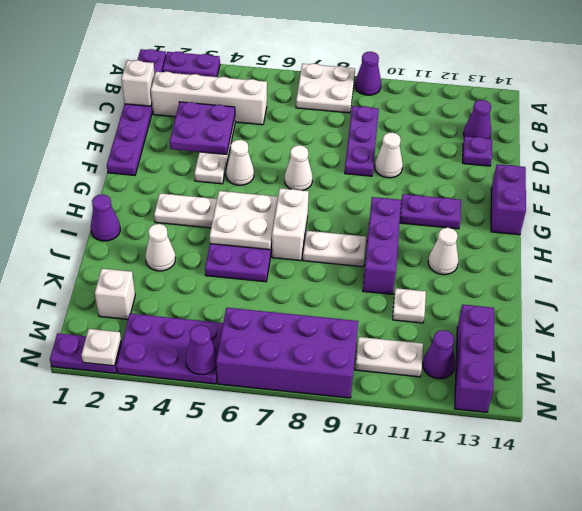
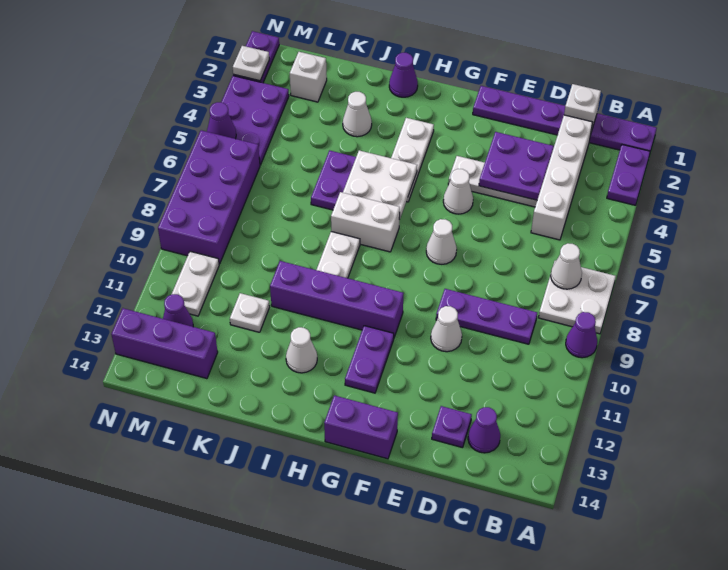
none -> white cone B7 level 2
purple brick H10:J10 level 1 -> purple brick G10:J10 level 1

